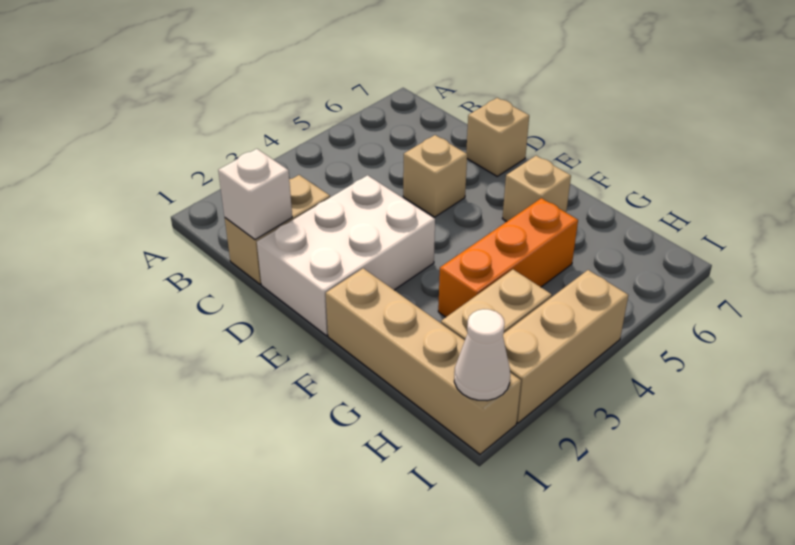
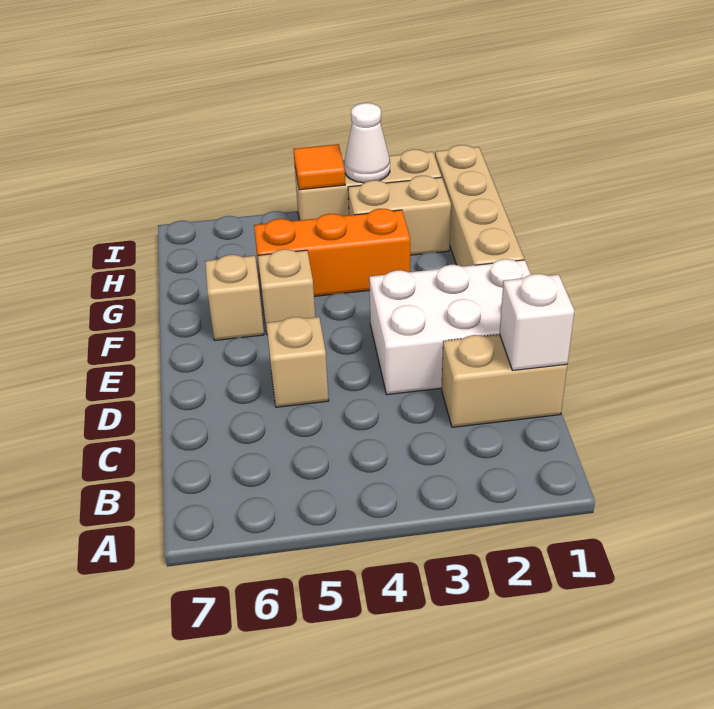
tan brick D7 level 1 -> tan brick F5 level 1
white cone I1 level 2 -> white cone I3 level 2
none -> orange tile I4 level 2

